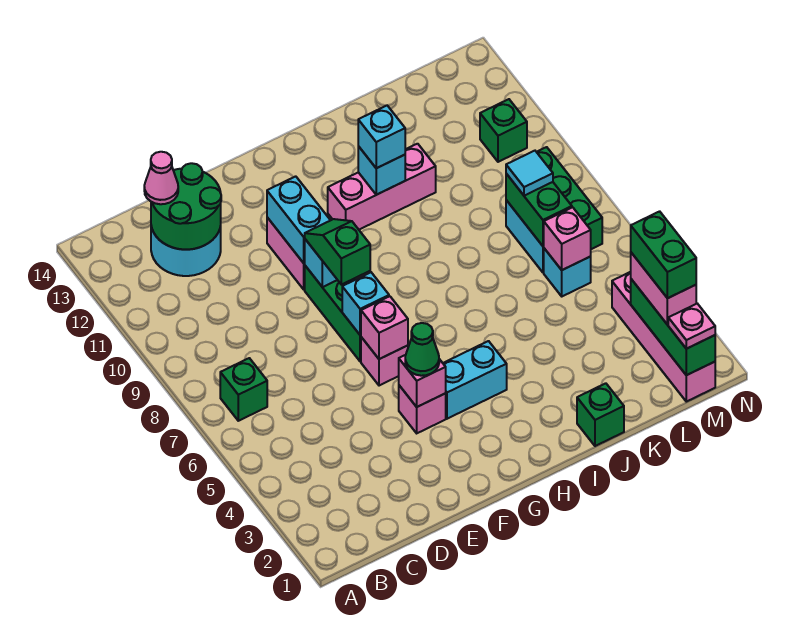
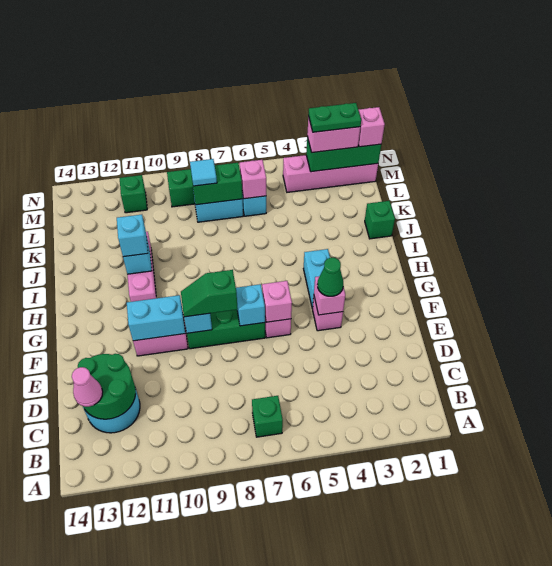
pink plate M1 level 3 -> pink brick M1 level 3
green brick M2:M3 level 4 -> green plate M2:M3 level 4

